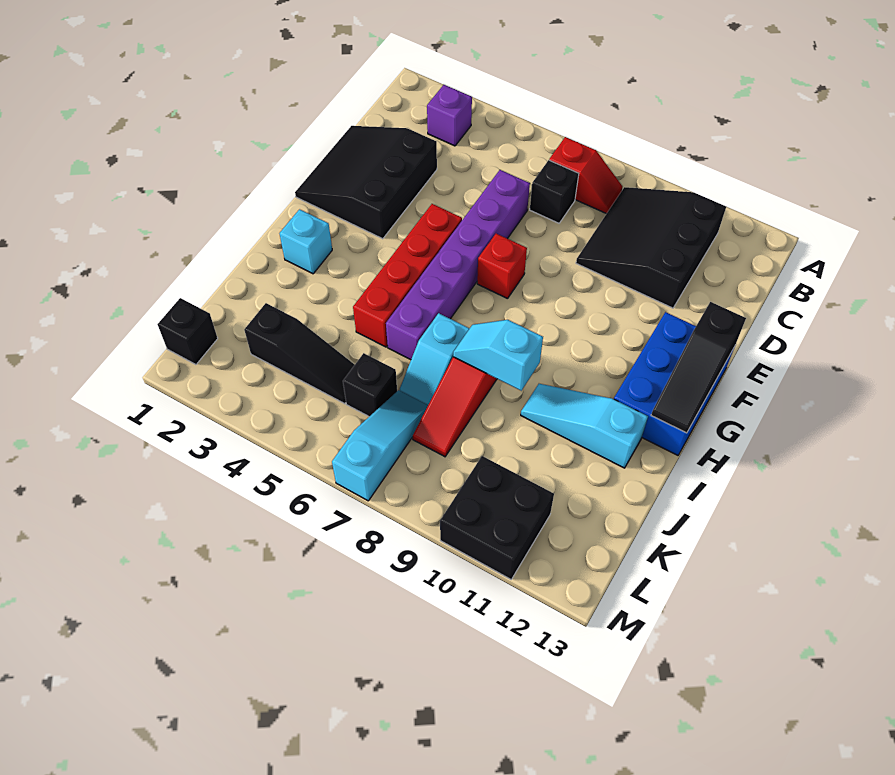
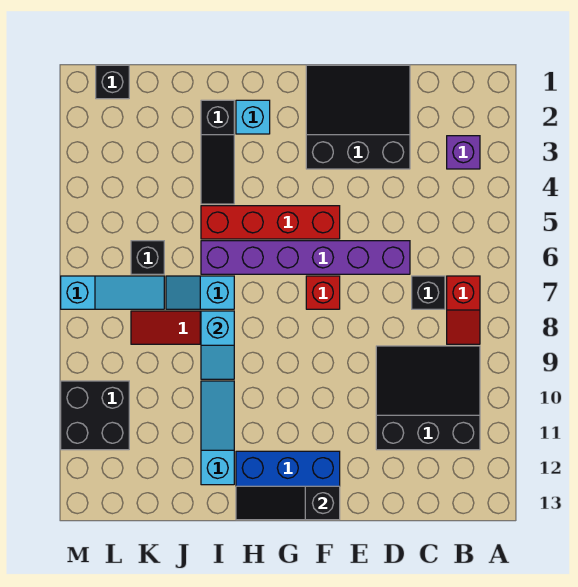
cyan slope I8:I9 level 2 top 9 -> cyan slope I8:I9 level 2 top 8
black slope K3:K5 level 1 top 3 -> black slope I2:I4 level 1 top 2

